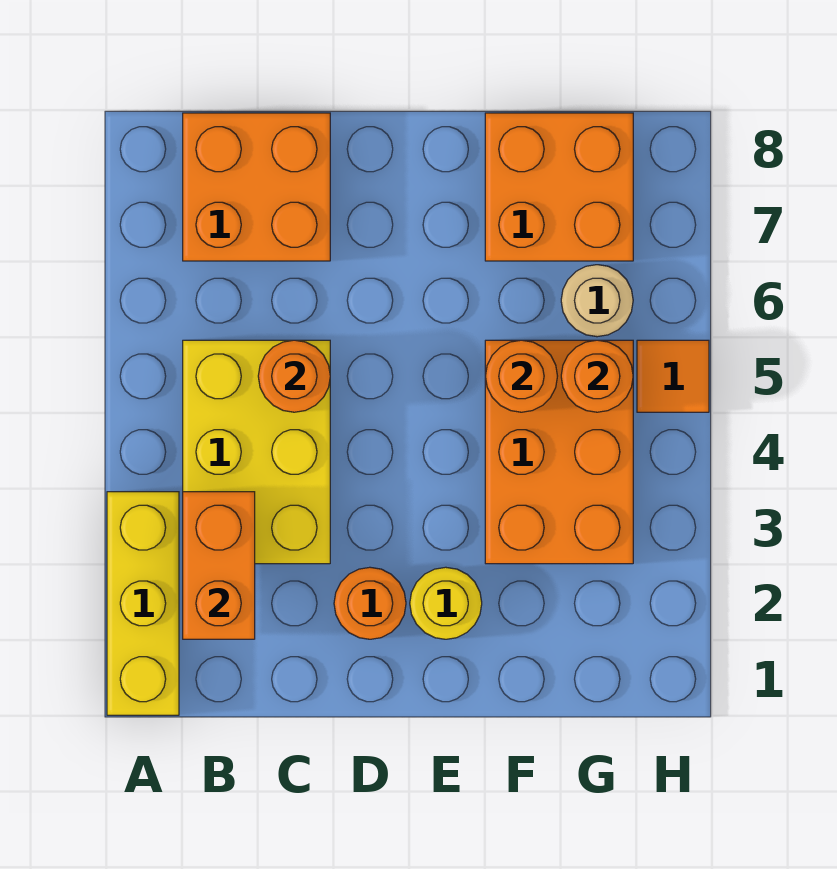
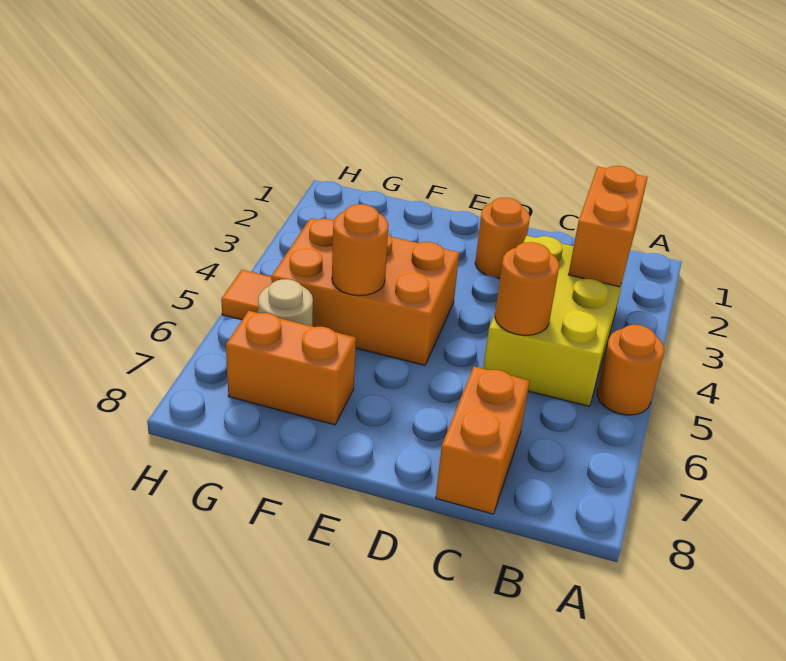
yellow brick A1:A3 level 1 -> none
orange brick B7:C8 level 1 -> orange brick C7:C8 level 1
yellow round brick E2 level 1 -> none
orange brick F3:G5 level 1 -> orange brick E4:G5 level 1
orange brick F7:G8 level 1 -> orange brick F7:G7 level 1
orange round brick G5 level 2 -> orange round brick A5 level 1

